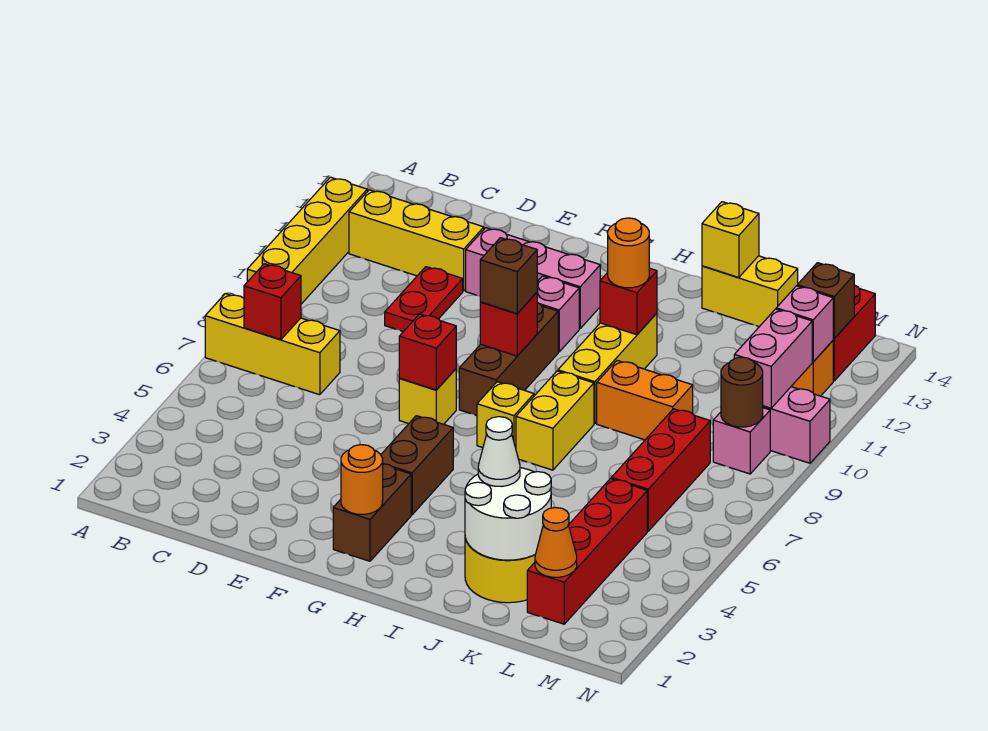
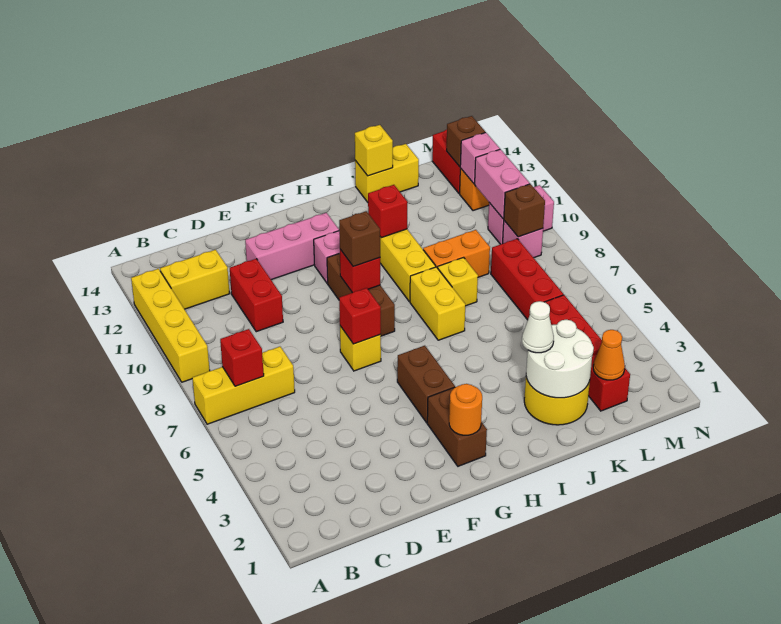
yellow brick B12:D12 level 1 -> yellow brick B12:C12 level 1
red plate D10:D11 level 1 -> red brick D10:D11 level 1
yellow brick H7 level 1 -> yellow brick J8 level 1
orange round brick I11 level 3 -> none
brown round brick M9 level 2 -> brown brick M9 level 2

